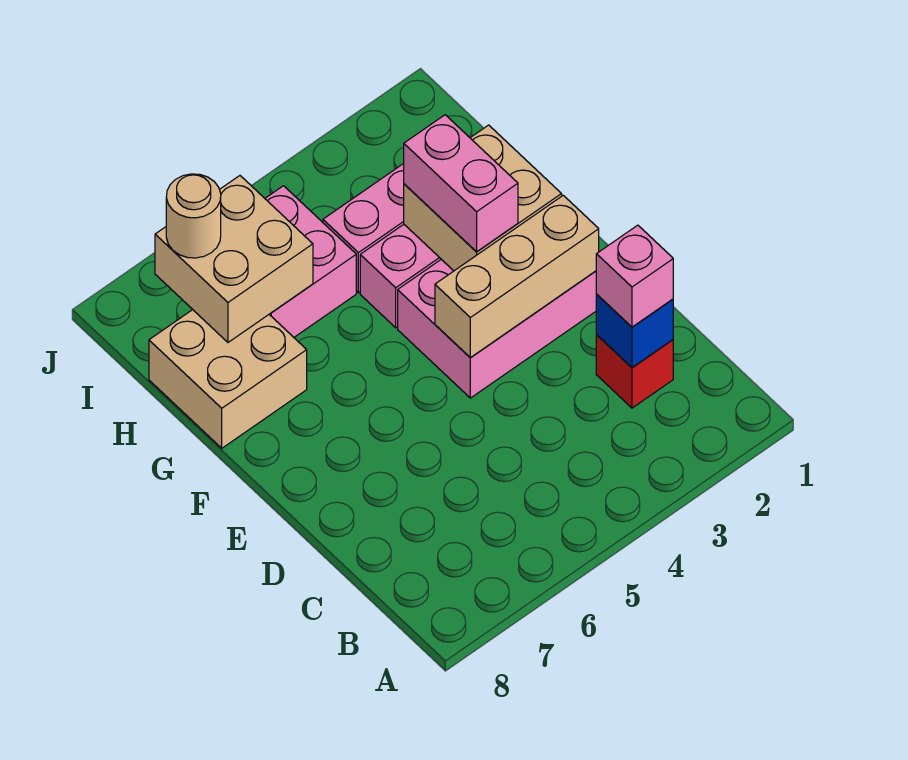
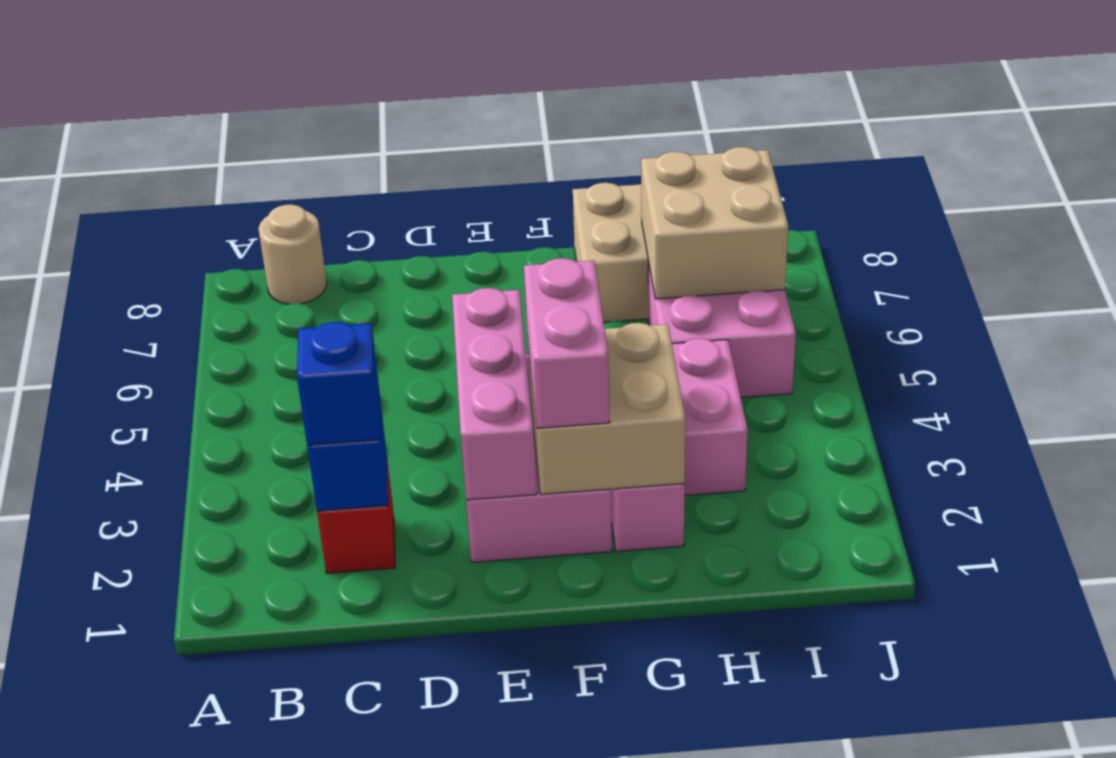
pink brick C2 level 3 -> blue brick C2 level 3
tan brick E2:E4 level 2 -> pink brick E2:E4 level 2
pink brick F3:G3 level 3 -> pink brick F2:F3 level 3
tan round brick I7 level 3 -> tan round brick B8 level 1

